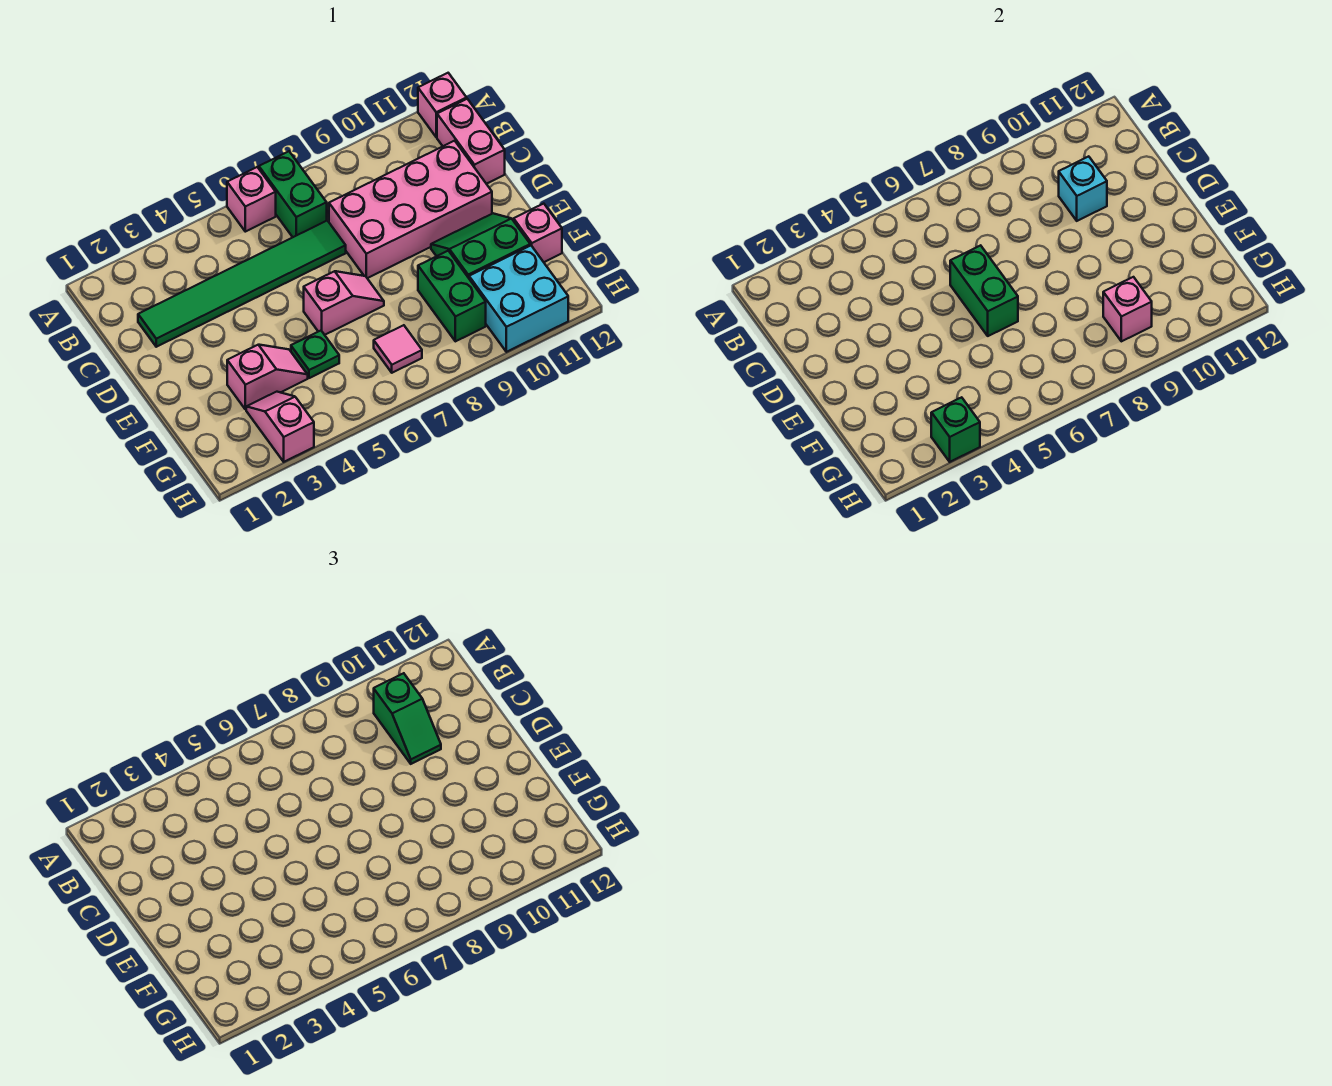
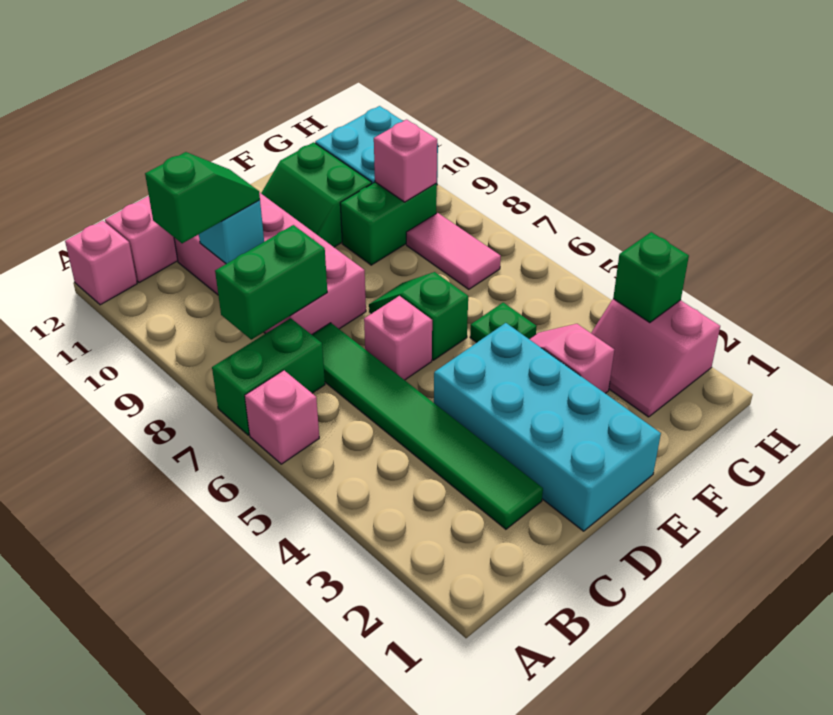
none -> cyan brick D1:E4 level 1
green brick D6:E6 level 2 -> green brick B8:C8 level 2
pink slope E6:E7 level 1 top 6 -> green slope E6:E7 level 1 top 6
pink brick F12 level 1 -> pink brick D6 level 1
pink slope G3:H3 level 1 top H -> pink slope G2:H3 level 1 top H
pink tile G7 level 1 -> pink tile G7:G8 level 1

